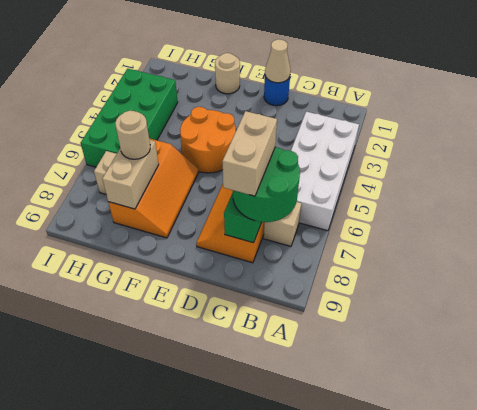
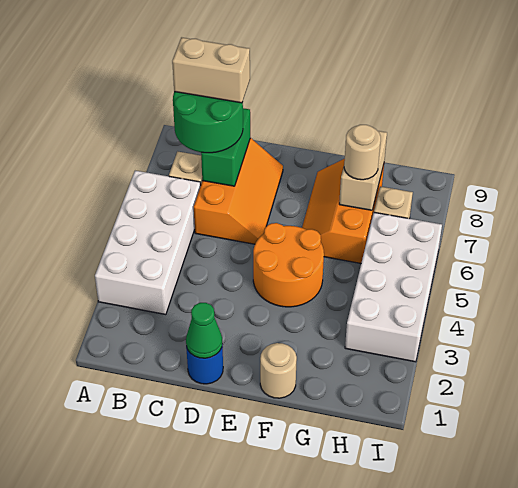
tan brick C7:C8 level 4 -> tan brick B8:C8 level 4
tan cone D1 level 2 -> green cone D1 level 2
green brick H3:I6 level 1 -> white brick H3:I6 level 1

